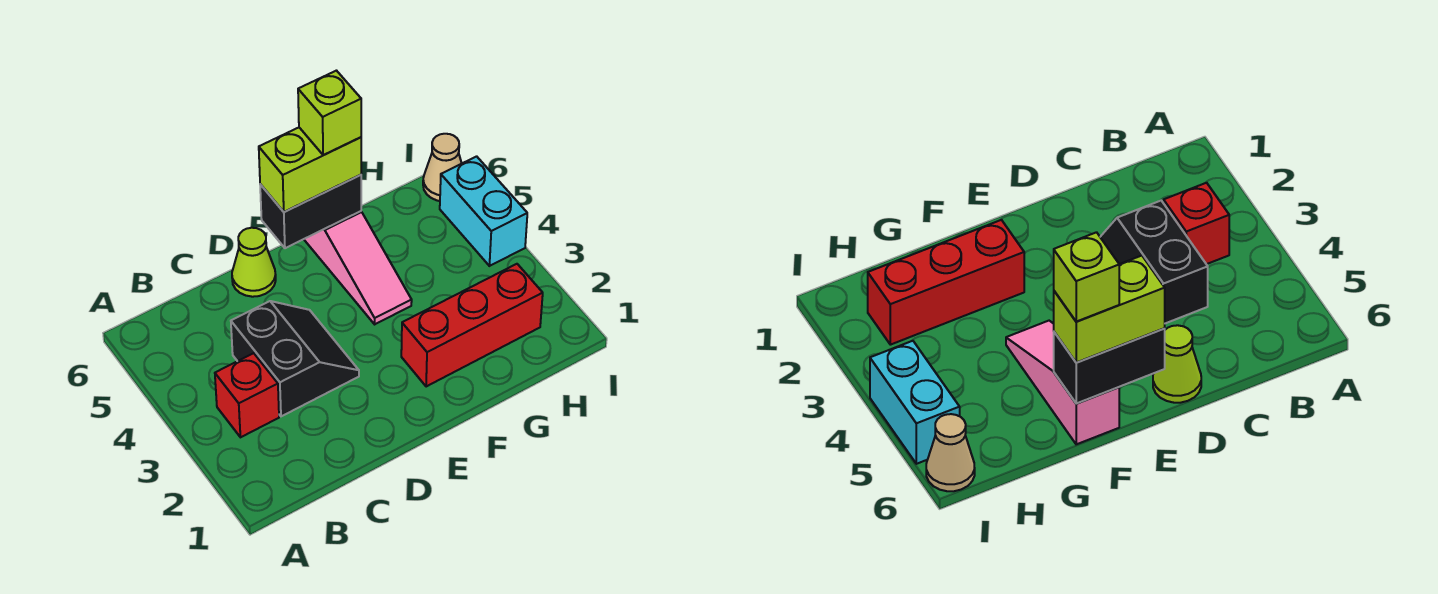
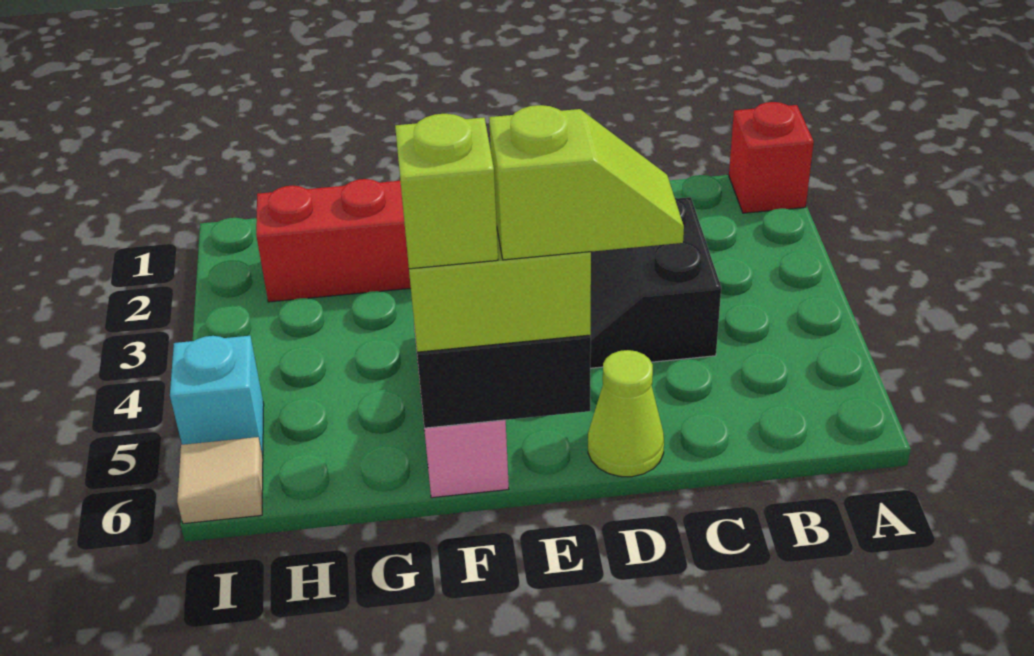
red brick B3 level 1 -> red brick A1 level 1
none -> lime slope D6:E6 level 4 top E
cyan brick I4:I5 level 1 -> cyan brick I5 level 1
tan cone I6 level 1 -> tan tile I6 level 1

